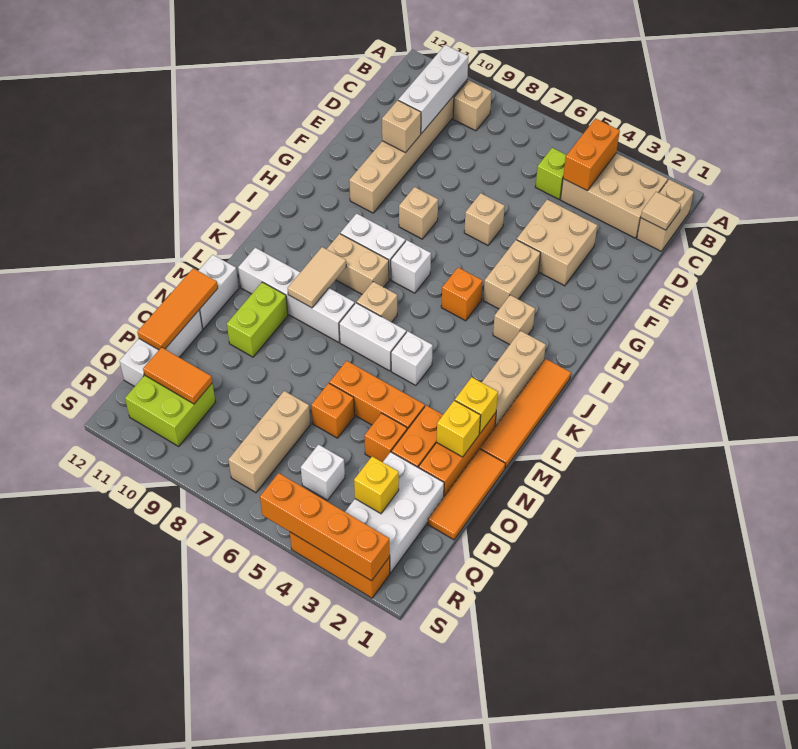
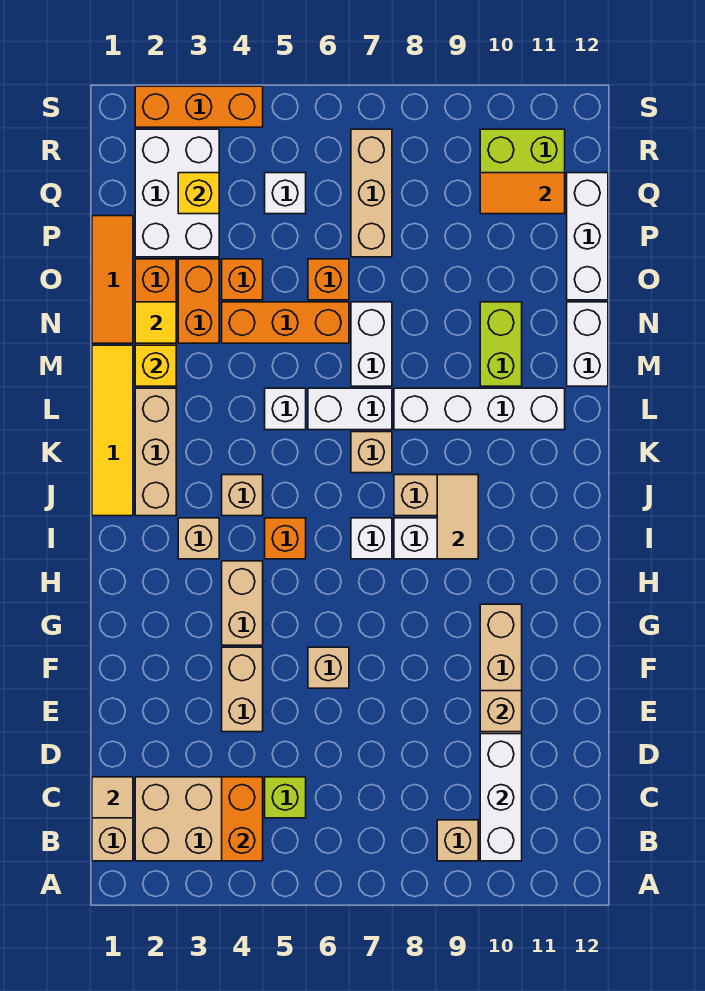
tan brick E3:F4 level 1 -> tan brick E4:F4 level 1
tan brick G8 level 1 -> tan brick J4 level 1
orange tile J1:M1 level 1 -> yellow tile J1:M1 level 1
tan tile K9:L9 level 2 -> tan tile I9:J9 level 2
none -> white brick M7:N7 level 1
yellow brick N2 level 2 -> yellow tile N2 level 2
orange tile N12:P12 level 2 -> none
orange brick S2:S5 level 2 -> none

